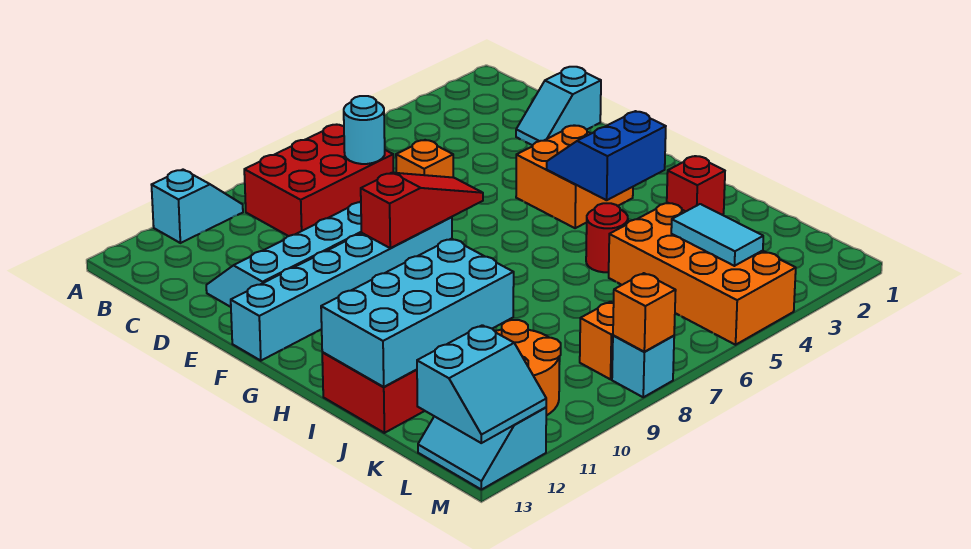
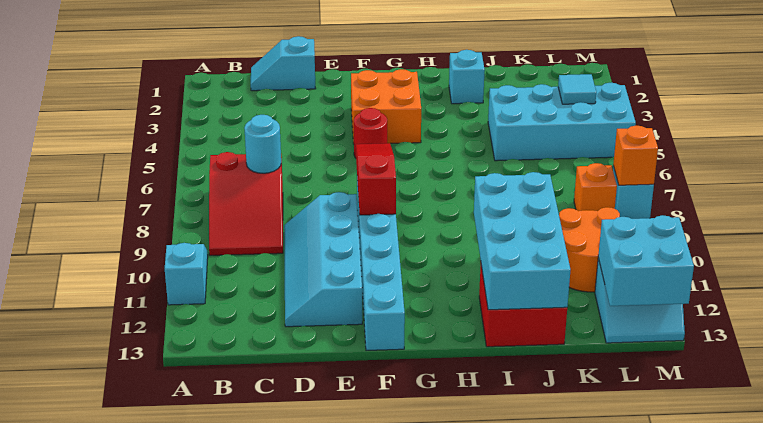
red brick B7:C9 level 1 -> red slope B7:C9 level 1 top 7
cyan slope D1:D2 level 1 top 1 -> cyan slope C1:D1 level 1 top D
orange brick D6 level 1 -> none
blue slope G3:H4 level 2 top H -> none
red brick I2 level 1 -> cyan brick I2 level 1
red round brick I5 level 1 -> red round brick F5 level 1
orange brick J4:M5 level 1 -> cyan brick J4:M5 level 1
cyan tile K4:L4 level 2 -> cyan tile L4 level 2
cyan slope L12:M13 level 2 top L -> cyan brick L12:M13 level 2

